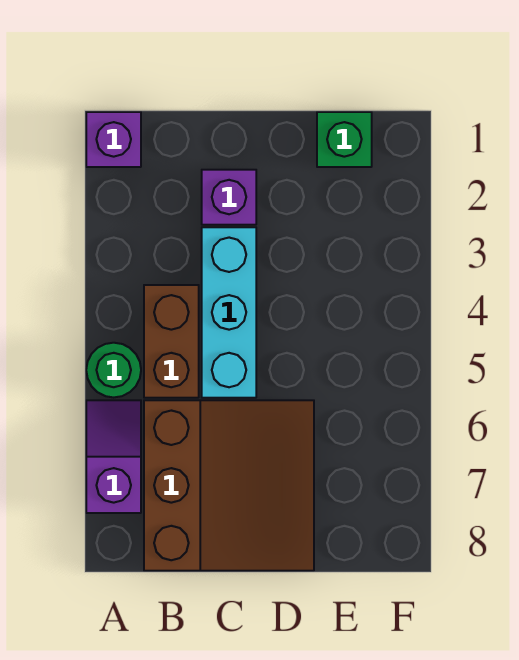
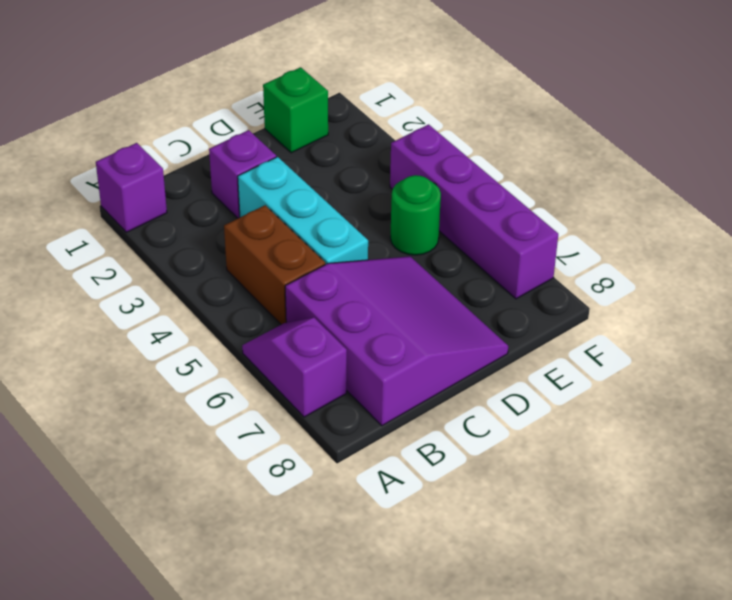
green round brick A5 level 1 -> green round brick E5 level 1
brown slope B6:D8 level 1 top B -> purple slope B6:D8 level 1 top B
none -> purple brick F4:F7 level 1

